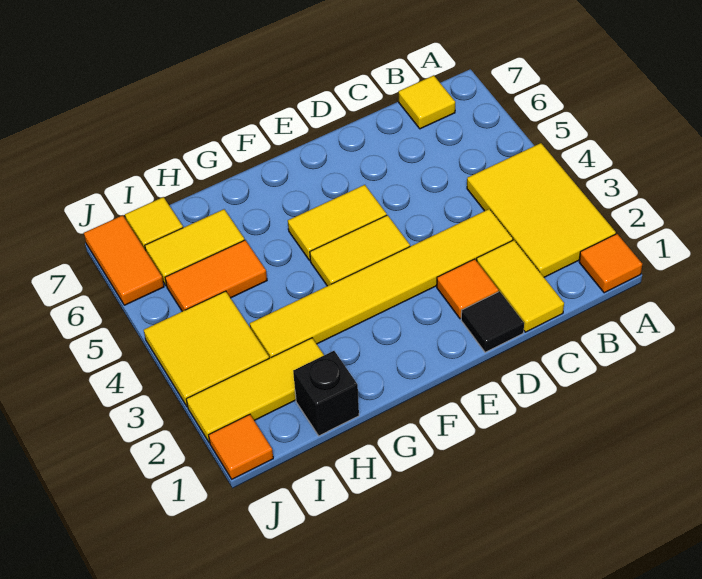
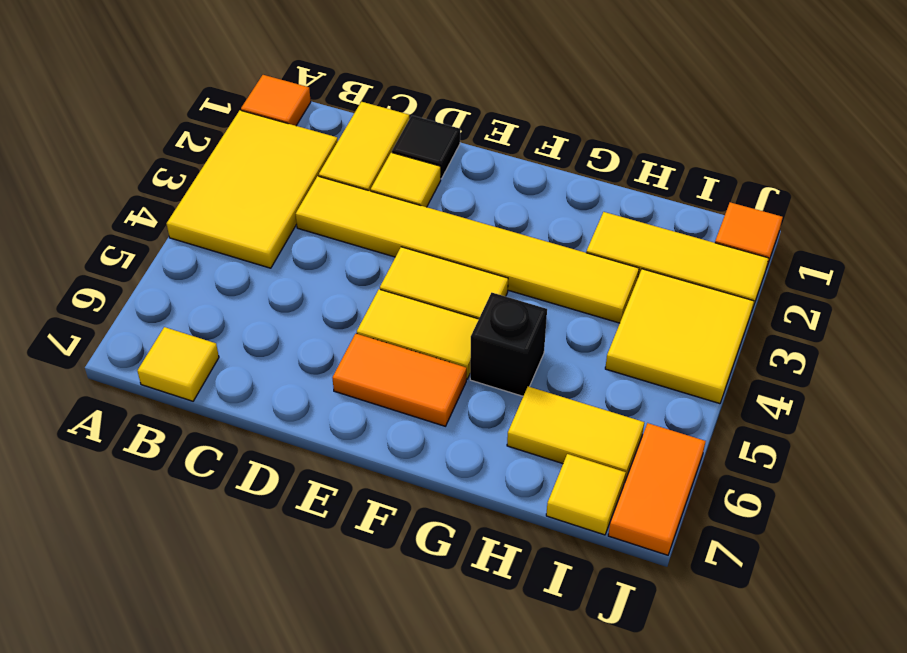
orange tile D2 level 1 -> yellow tile D2 level 1
black brick H1 level 1 -> black brick G5 level 1
orange tile H5:I5 level 1 -> orange tile E6:F6 level 1

